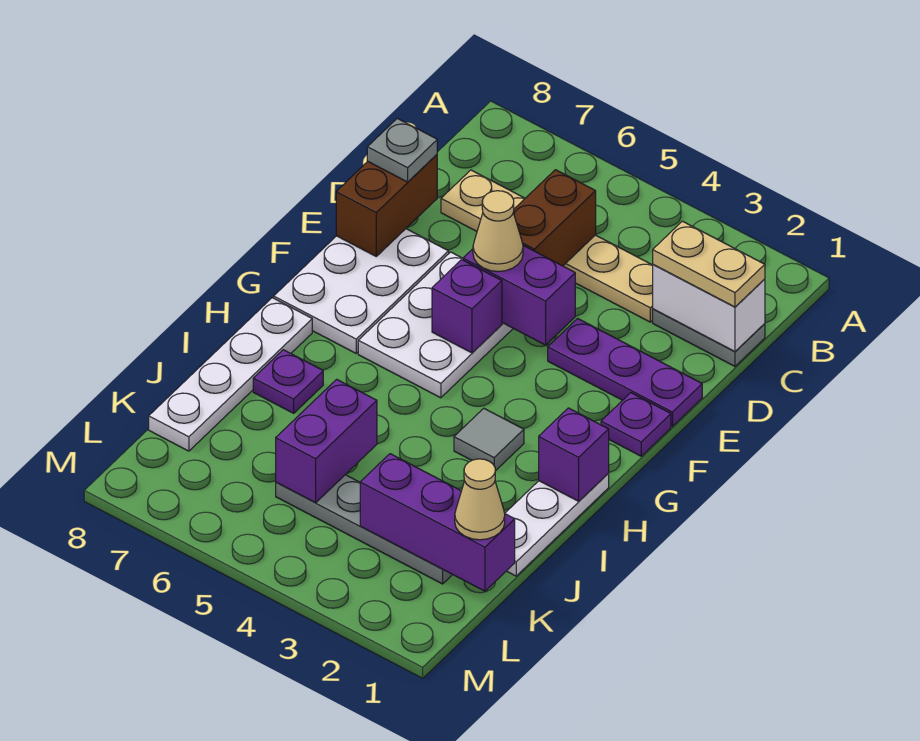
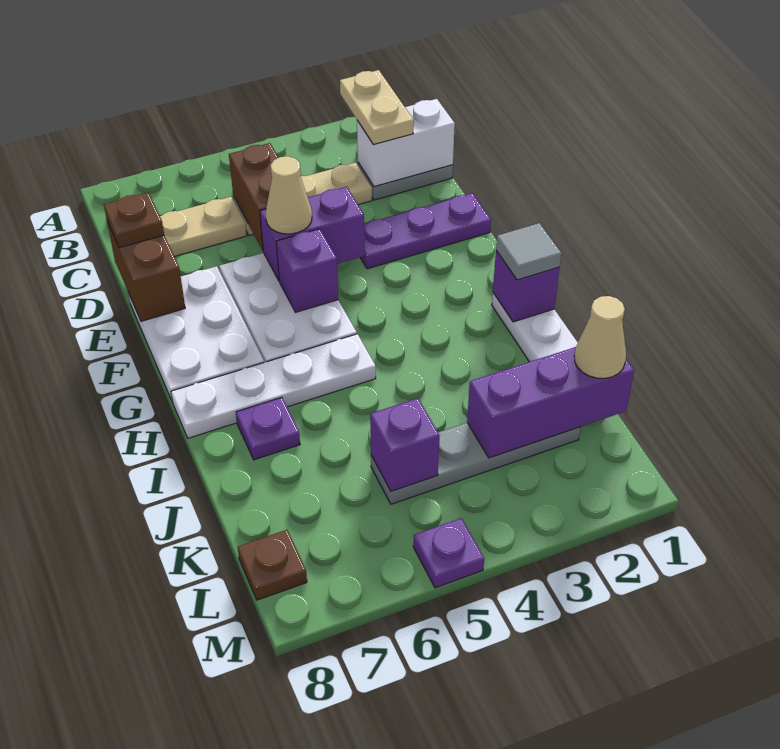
tan plate C1:C2 level 3 -> tan plate B2:C2 level 3
grey plate D8 level 3 -> brown plate D8 level 3
purple plate F1 level 1 -> purple plate M5 level 1
grey tile H3 level 1 -> grey tile H1 level 3
white plate H8:K8 level 1 -> white plate H5:H8 level 1
purple brick J5:K5 level 2 -> purple brick K5 level 2
none -> brown plate L8 level 1

